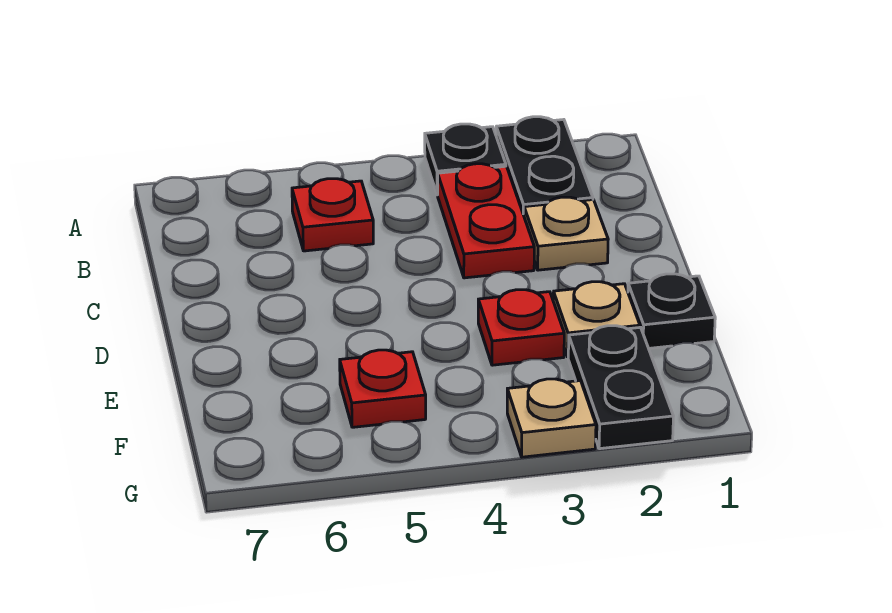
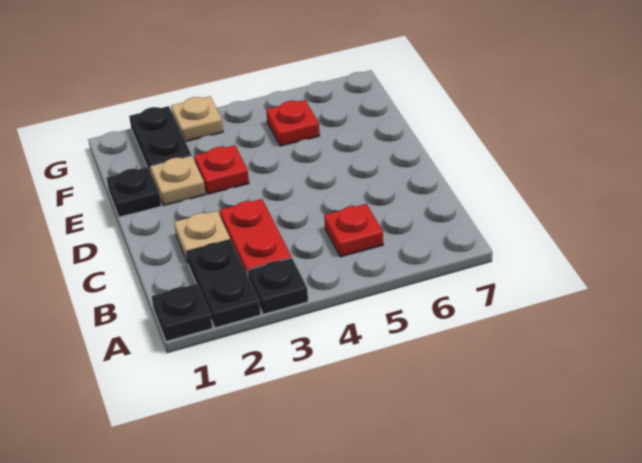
none -> black plate A1 level 1

